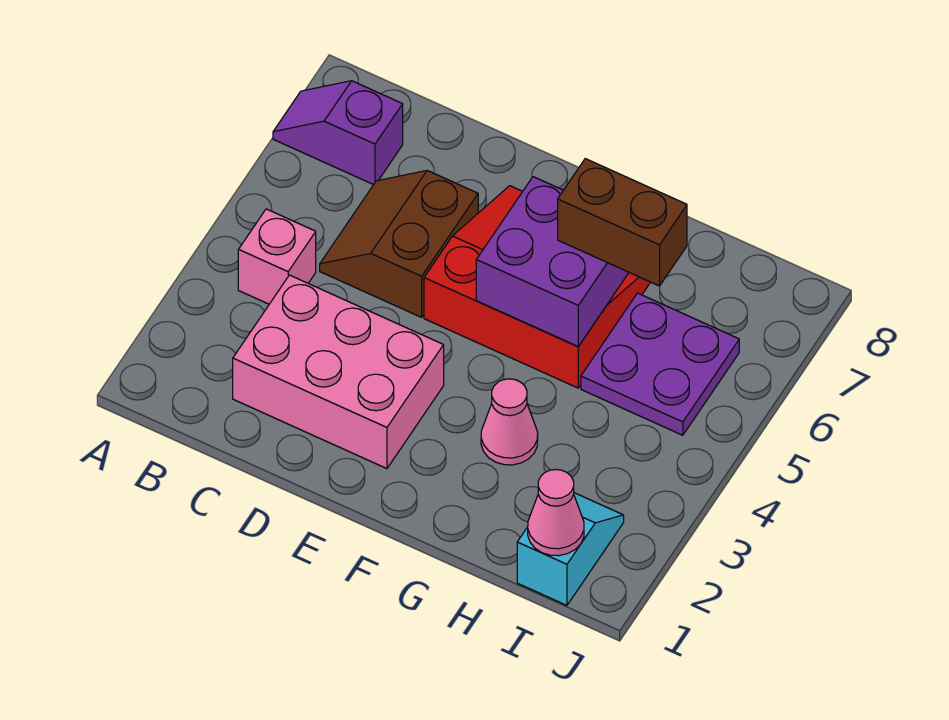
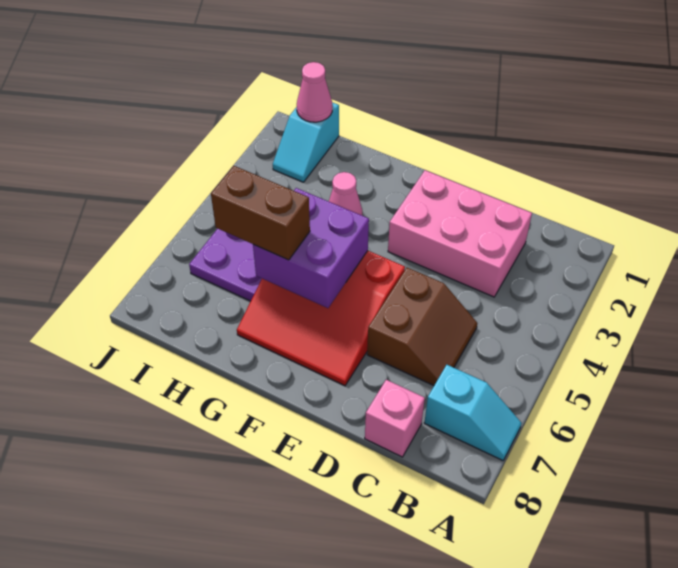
purple slope A7:B7 level 1 top B -> cyan slope A7:B7 level 1 top B
pink brick B4 level 1 -> pink brick C8 level 1

